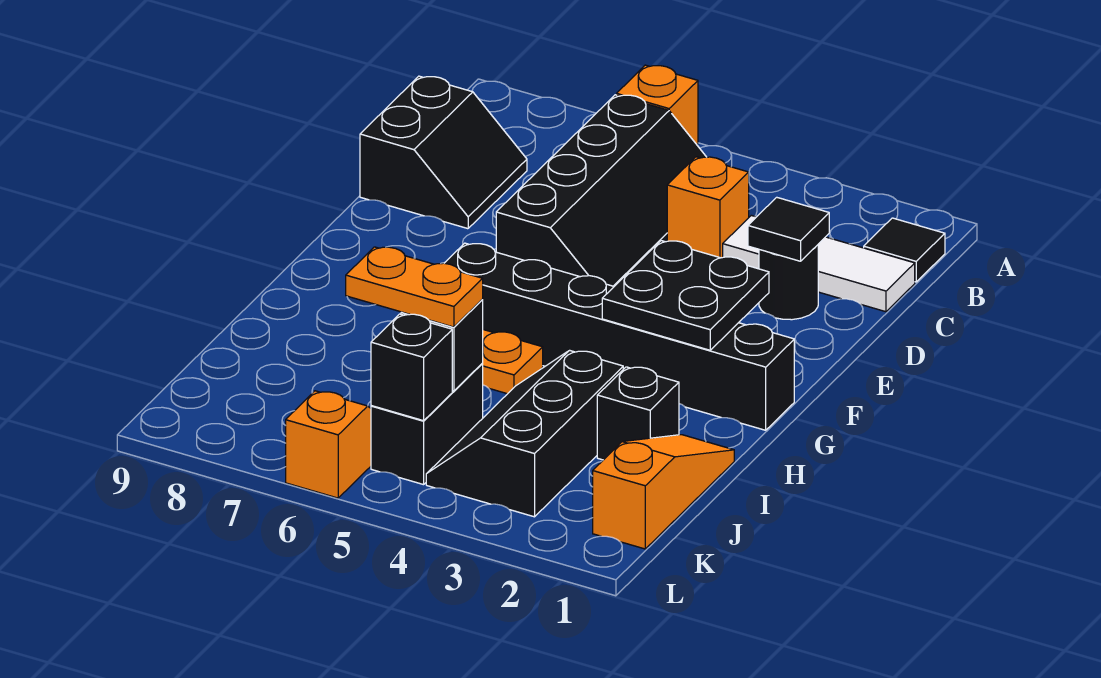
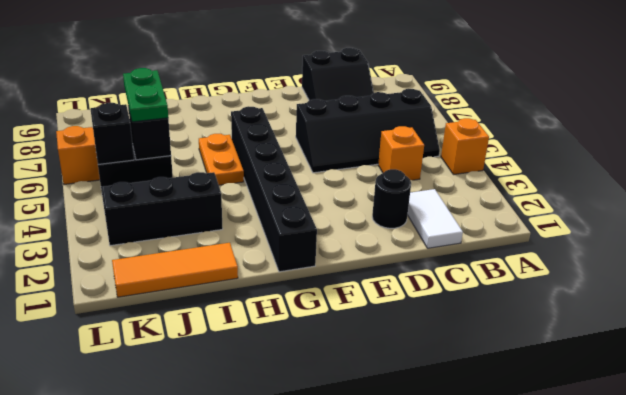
orange brick A6 level 1 -> orange brick A4 level 1
black tile B1 level 1 -> none
white tile C1:C3 level 1 -> white tile C1:C2 level 1
black tile D2 level 2 -> none
black plate F2:G3 level 2 -> none
orange slope I1:K1 level 1 top K -> orange tile I1:K1 level 1
black brick I2 level 1 -> none
orange plate J5:J6 level 3 -> green plate J5:J6 level 3

